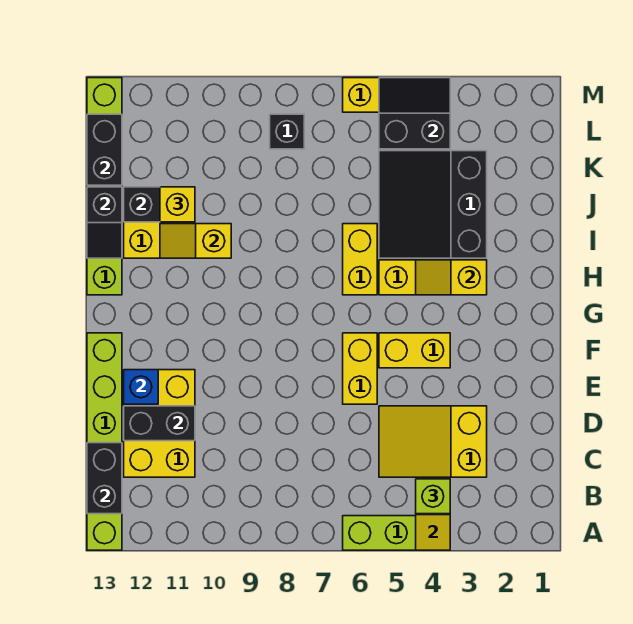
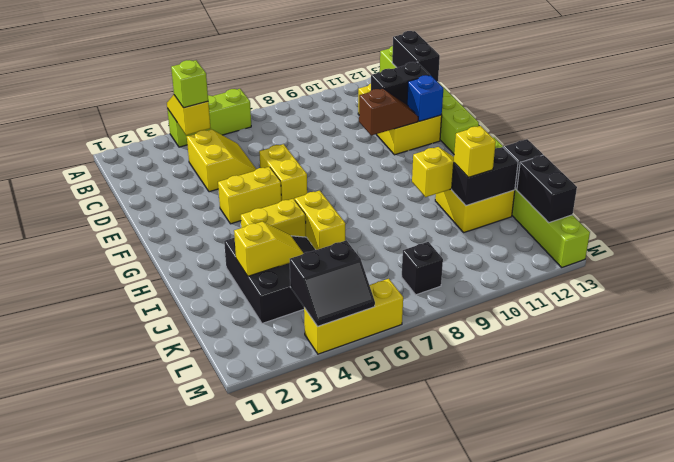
yellow slope C3:D5 level 1 top 3 -> yellow slope C4:D5 level 1 top 4
none -> brown slope E10:E11 level 2 top 10
yellow slope H3:H4 level 2 top 3 -> yellow slope J3:J4 level 2 top 3

